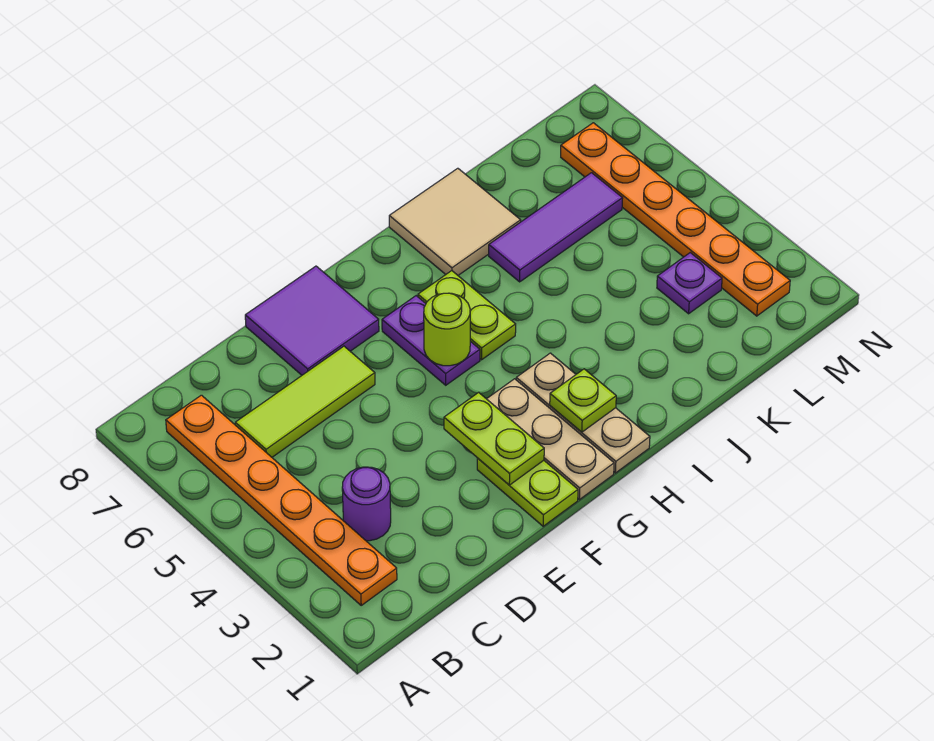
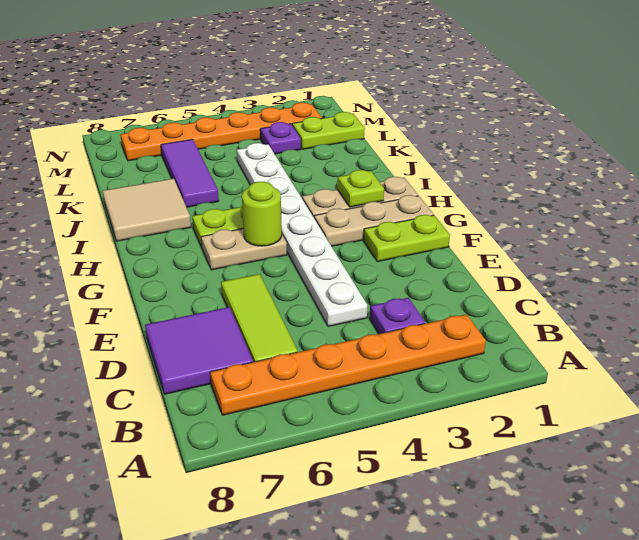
purple round brick C3 level 1 -> purple plate C3 level 1
none -> white plate D4:K4 level 1
purple tile E7:F8 level 1 -> purple tile C7:D8 level 1
lime plate F2:F3 level 2 -> lime plate L1:L2 level 1
purple plate G5:G6 level 1 -> tan plate G5:G6 level 1

